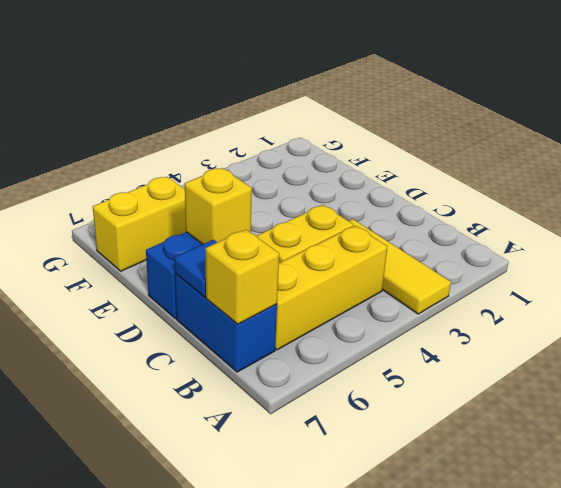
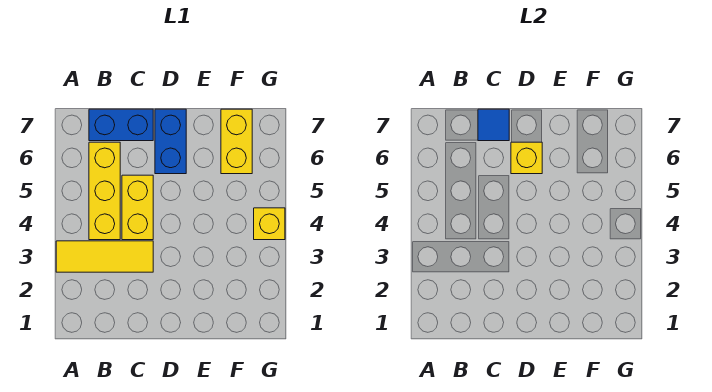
yellow brick B7 level 2 -> yellow brick G4 level 1

